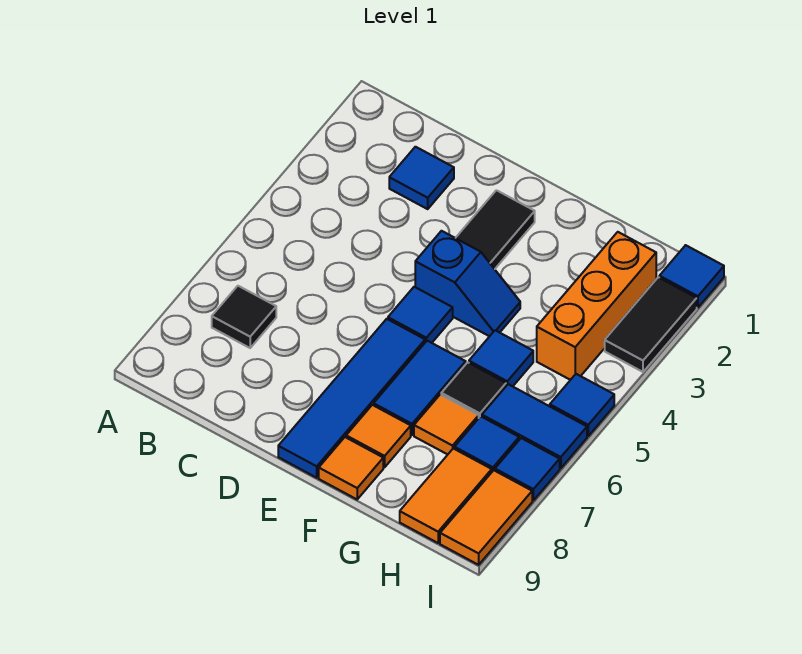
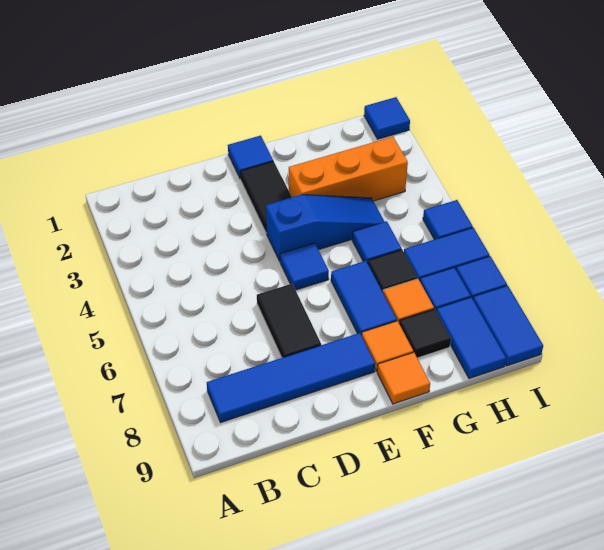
black tile B7 level 1 -> black tile G8 level 1
blue tile C2 level 1 -> blue tile E1 level 1
blue slope E4:F4 level 1 top E -> blue slope E4:G4 level 1 top E
blue tile E6:E9 level 1 -> blue tile B8:E8 level 1
orange brick H2:H4 level 1 -> orange brick F3:H3 level 1
orange tile H8:H9 level 1 -> blue tile H8:H9 level 1
black tile I2:I3 level 1 -> black tile D6:D7 level 1
orange tile I8:I9 level 1 -> blue tile I8:I9 level 1

